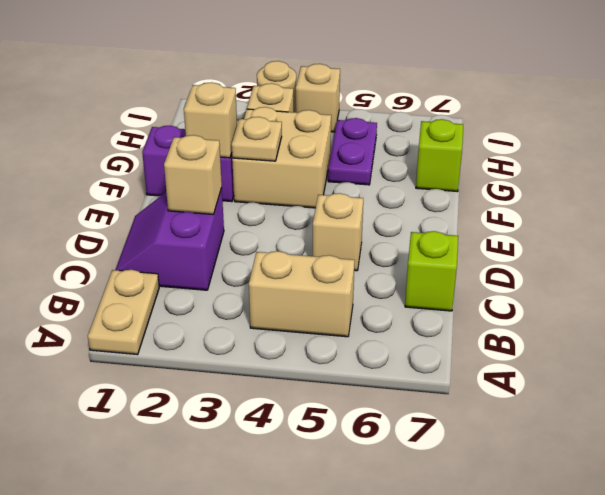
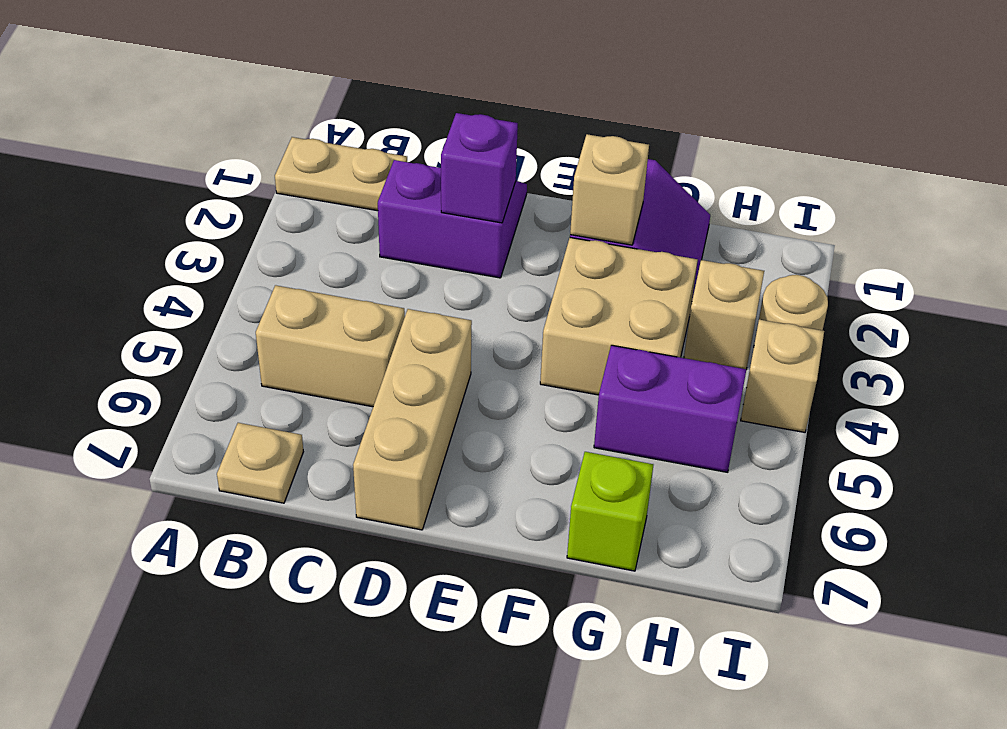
tan brick B4:B5 level 1 -> tan brick B5:C5 level 1
lime brick C7 level 1 -> none
tan brick D2 level 2 -> purple brick D2 level 2
tan brick D5 level 1 -> tan brick D5:D7 level 1
tan plate F3 level 2 -> tan plate B7 level 1
purple plate G5:H5 level 1 -> purple brick G5:H5 level 1

